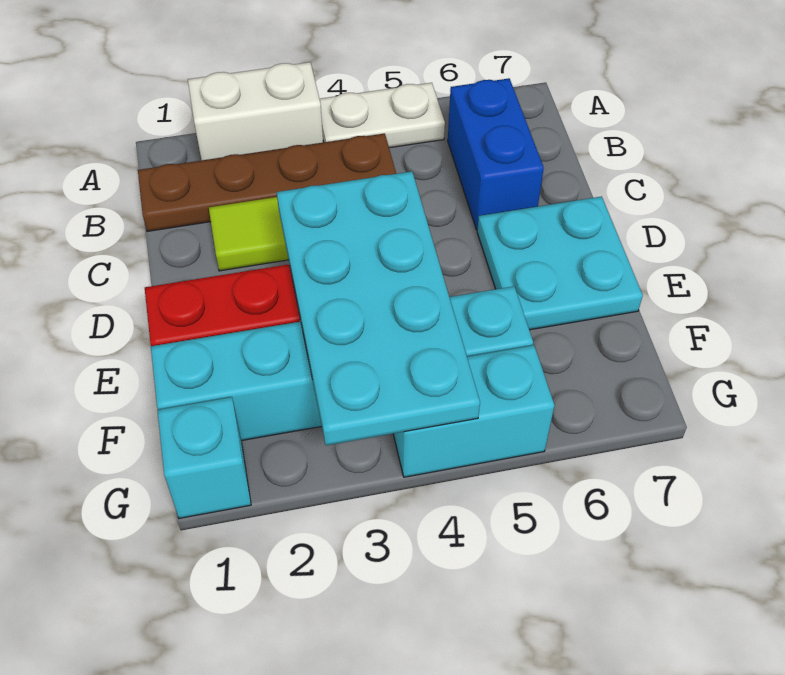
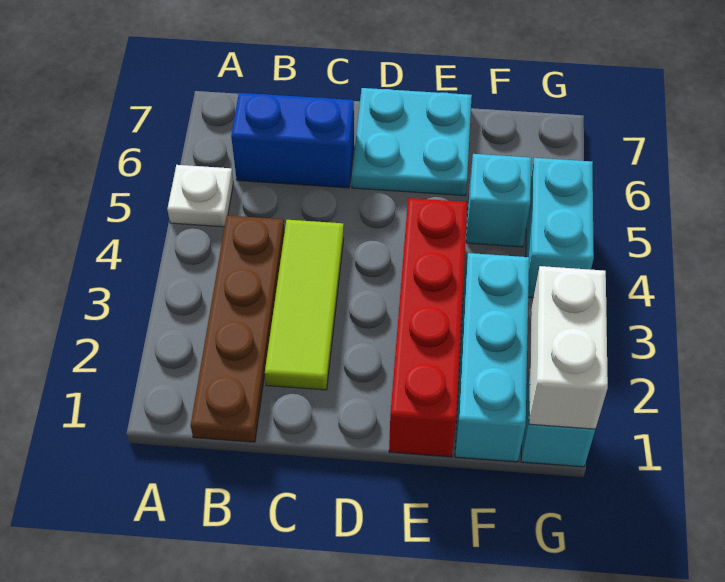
white brick A2:A3 level 1 -> white brick G1:G2 level 2
white plate A4:A5 level 1 -> white plate A5 level 1
cyan plate D3:G4 level 2 -> none

